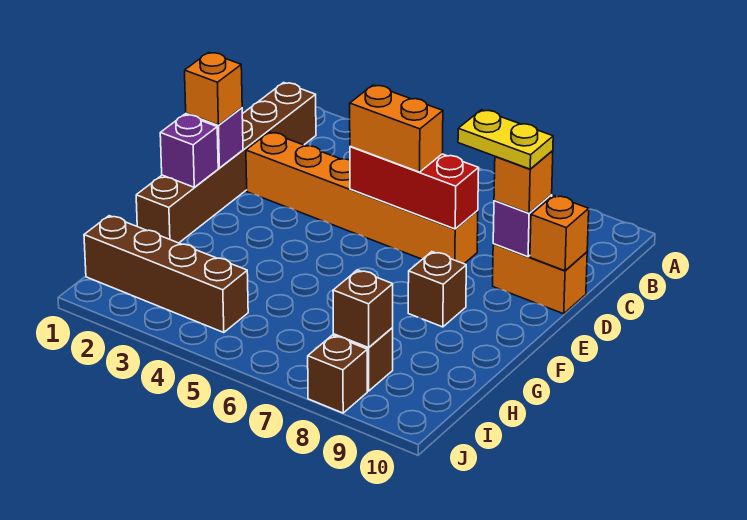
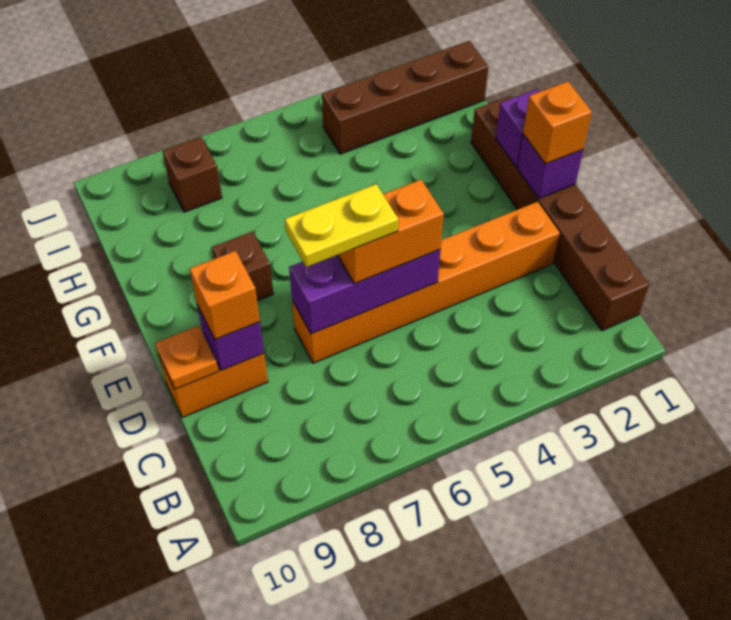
red brick D5:D7 level 2 -> purple brick D5:D7 level 2
yellow plate D8:D9 level 4 -> yellow plate D6:D7 level 4
orange brick D10 level 2 -> orange plate D10 level 2
brown brick I8 level 2 -> none
brown brick J8 level 1 -> none

